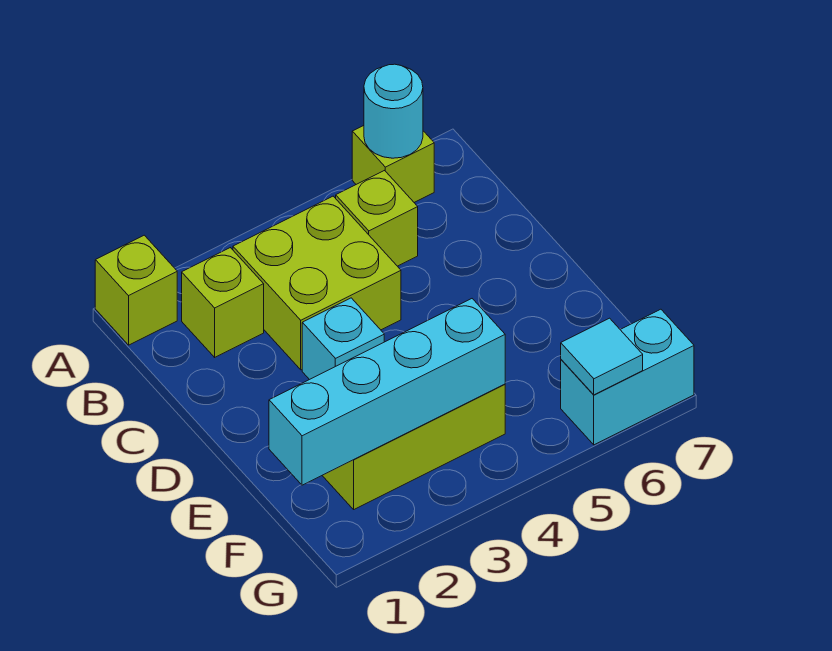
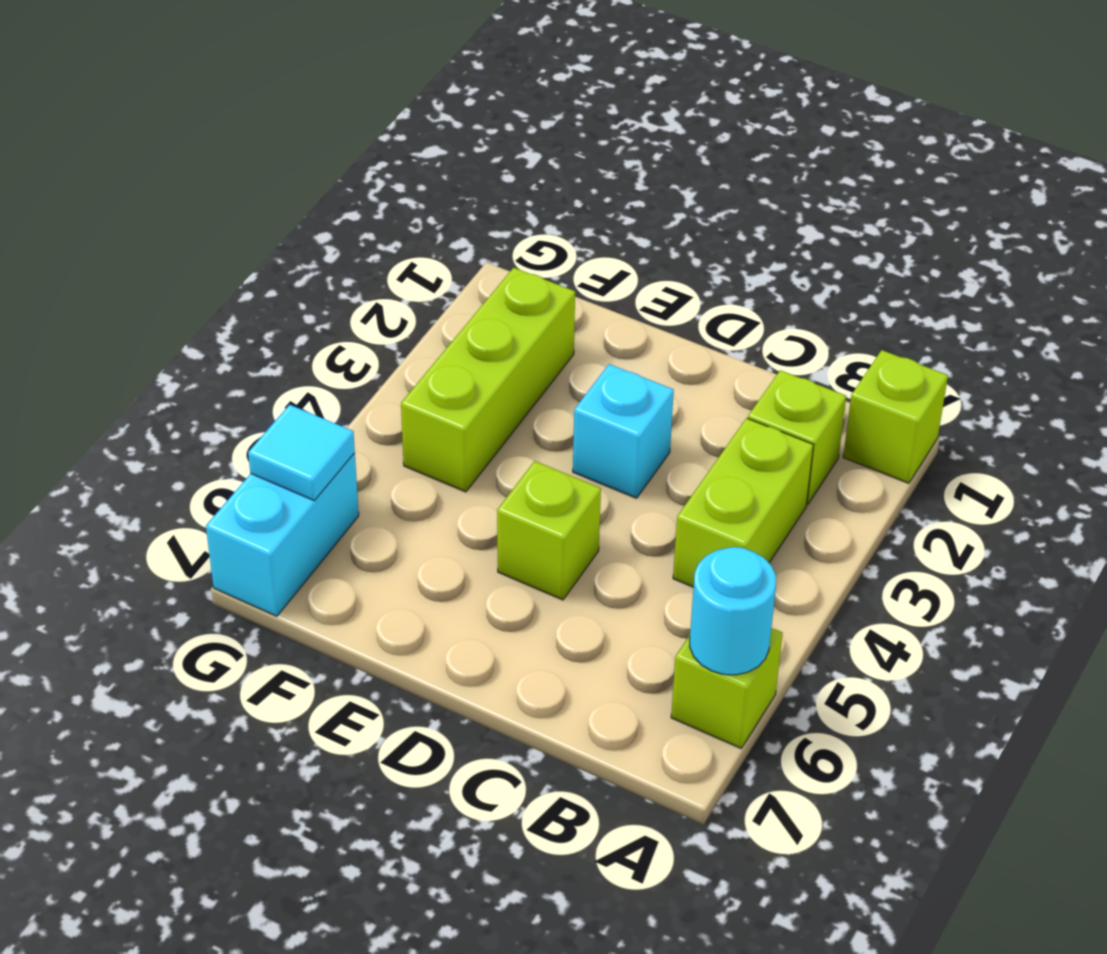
lime brick B3:C4 level 1 -> lime brick B3:B4 level 1
lime brick B5 level 1 -> lime brick D5 level 1
cyan brick F1:F4 level 2 -> none

